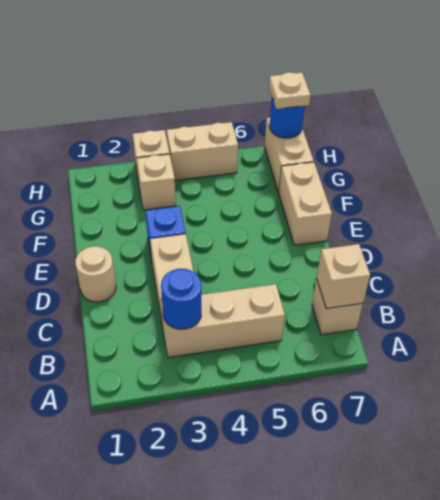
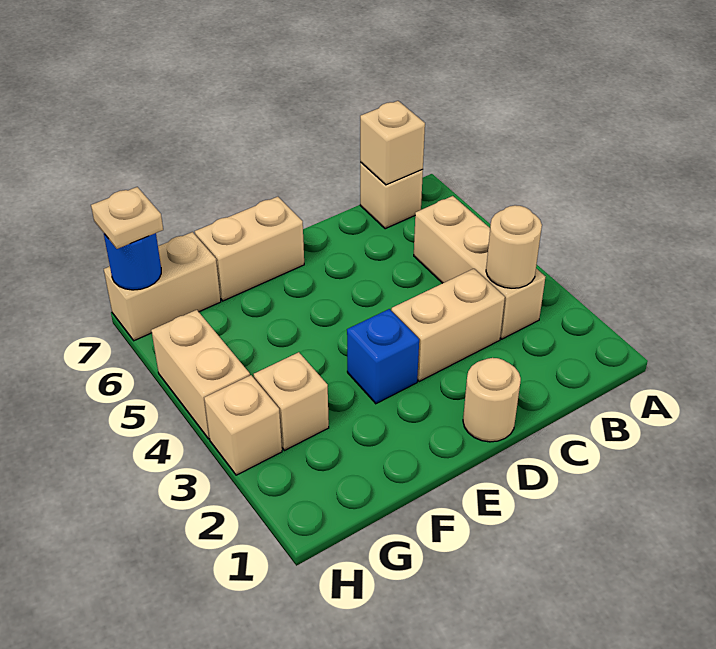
blue round brick B3 level 2 -> tan round brick B3 level 2

